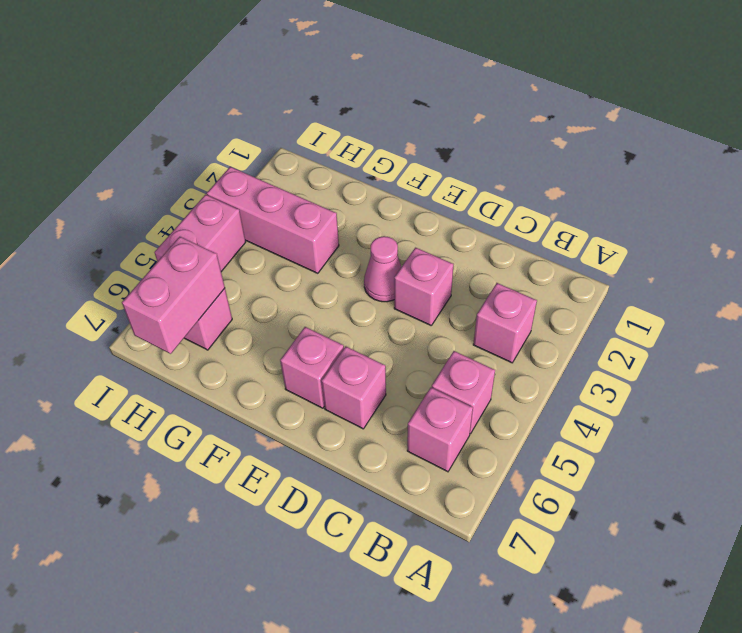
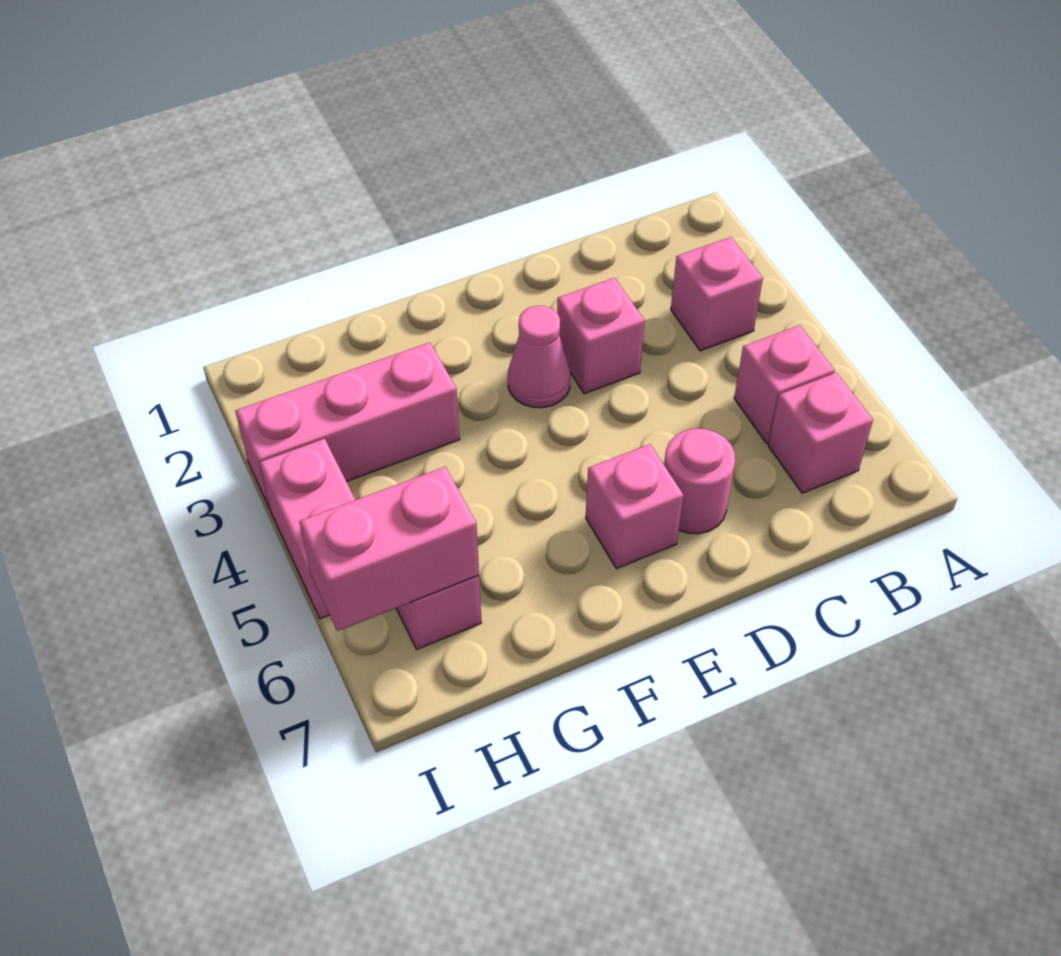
pink brick D6 level 1 -> pink round brick D6 level 1
pink brick H6:H7 level 2 -> pink brick H6:I6 level 2

